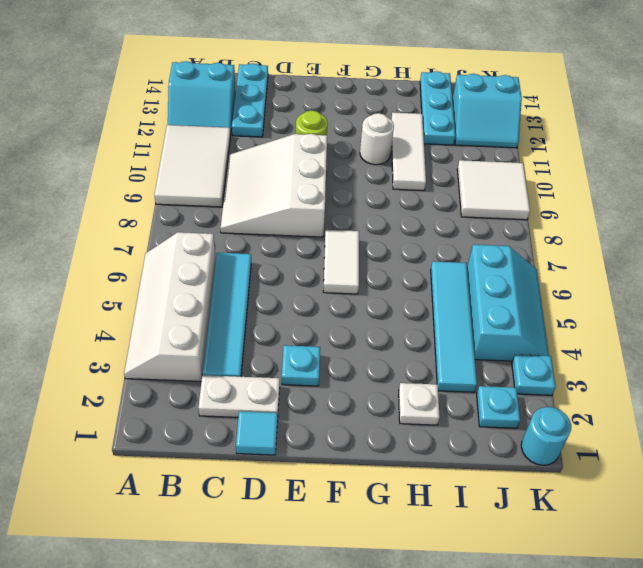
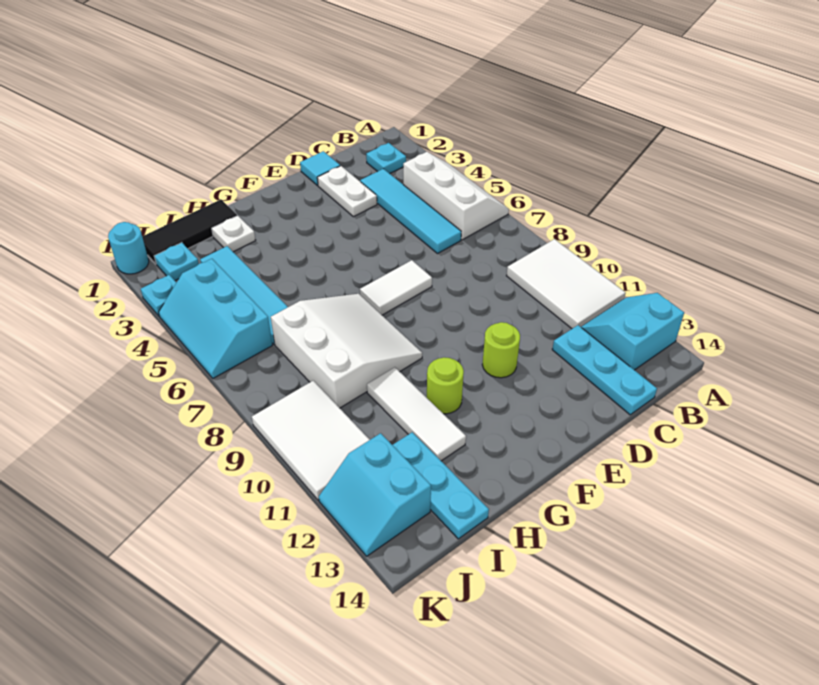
white slope A3:B6 level 1 top B -> white slope A4:B6 level 1 top B
white plate C2:D2 level 1 -> white plate D2:D3 level 1
white slope C8:E10 level 1 top E -> white slope G7:I9 level 1 top I
cyan plate E3 level 1 -> cyan plate B2 level 1
white tile F6:F7 level 1 -> white tile E7:F7 level 1
white round brick G11 level 1 -> lime round brick G11 level 1
none -> black tile H1:J1 level 1
white tile J9:K10 level 1 -> white tile J9:K11 level 1
cyan slope J12:K13 level 1 top 13 -> cyan slope J12:K13 level 1 top J

